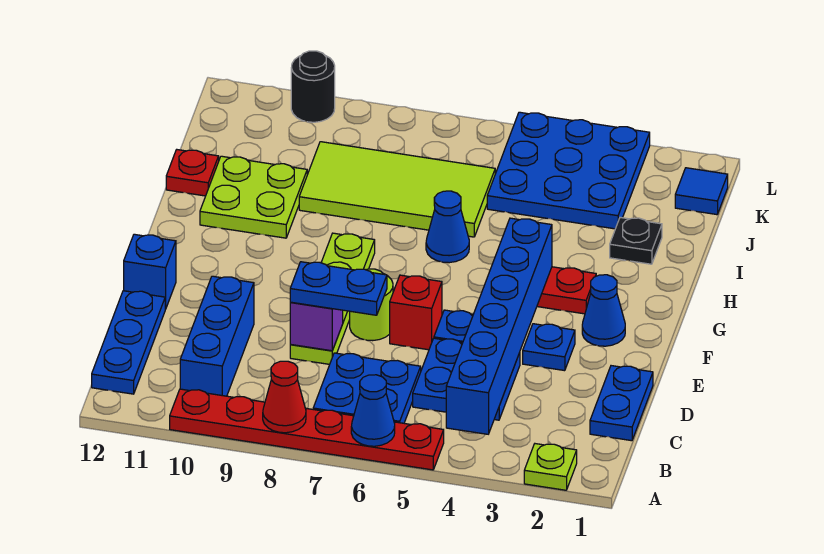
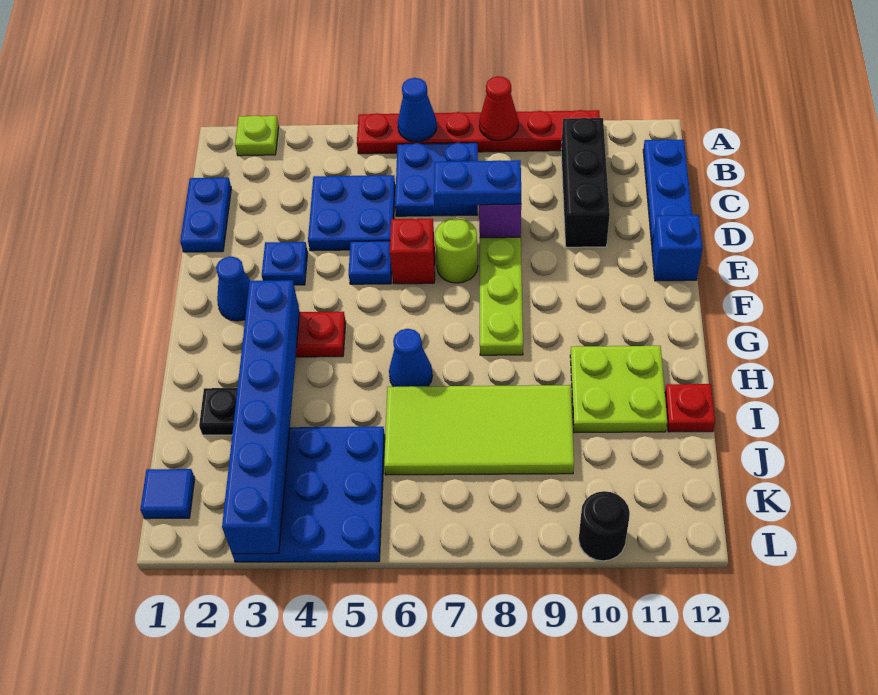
blue brick B4:G4 level 2 -> blue brick G3:L3 level 2
blue brick B10:D10 level 1 -> black brick B10:D10 level 1

